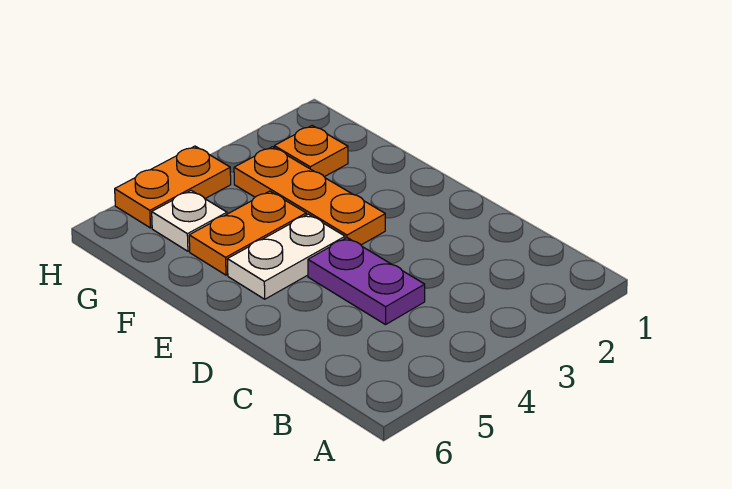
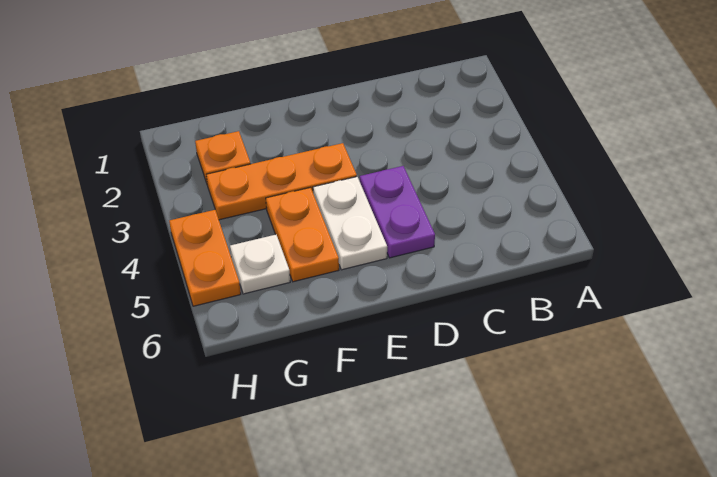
purple plate C4:D4 level 1 -> purple plate D4:D5 level 1

